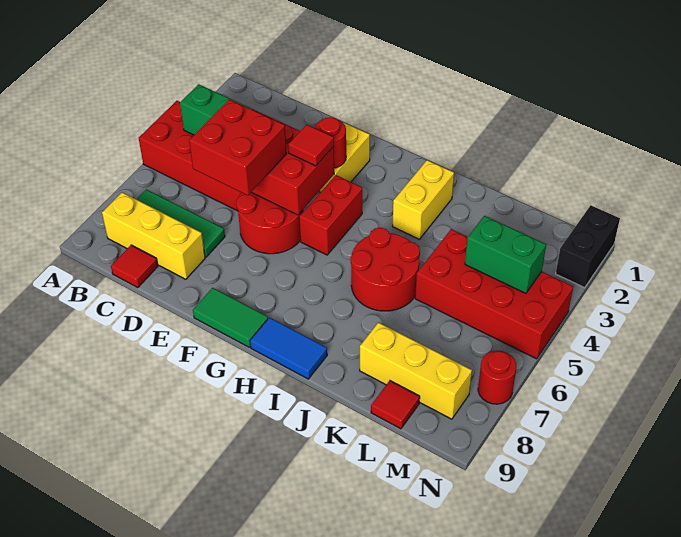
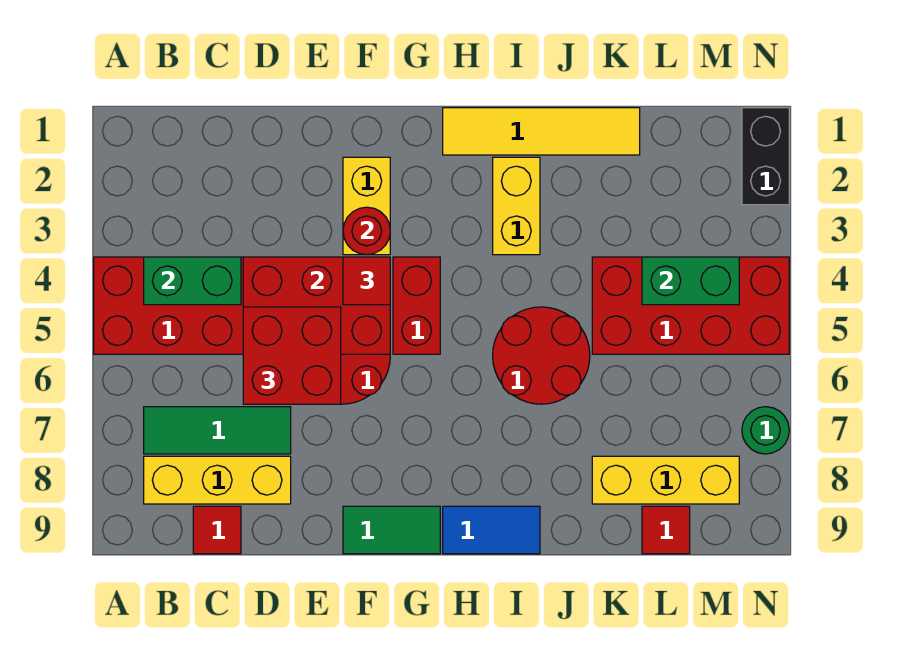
none -> yellow tile H1:K1 level 1
red round brick N7 level 1 -> green round brick N7 level 1

